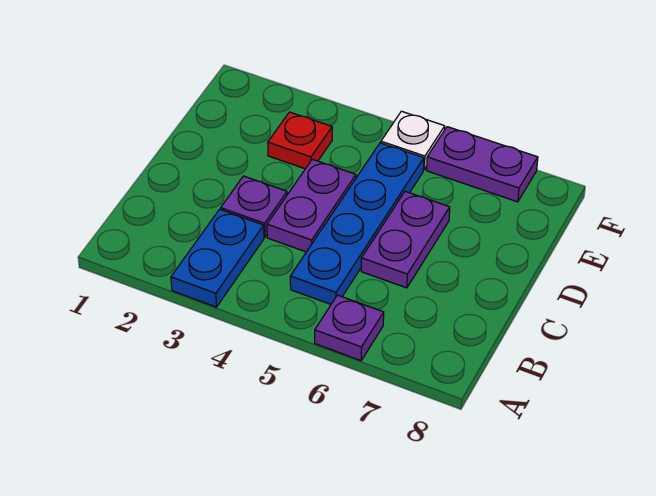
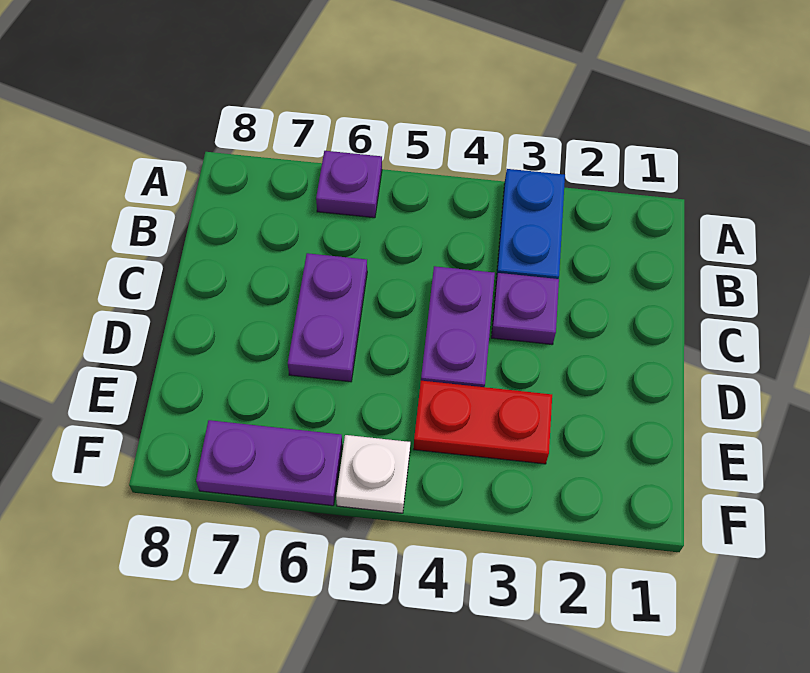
blue plate B5:E5 level 1 -> none
red plate E3 level 1 -> red plate E3:E4 level 1

